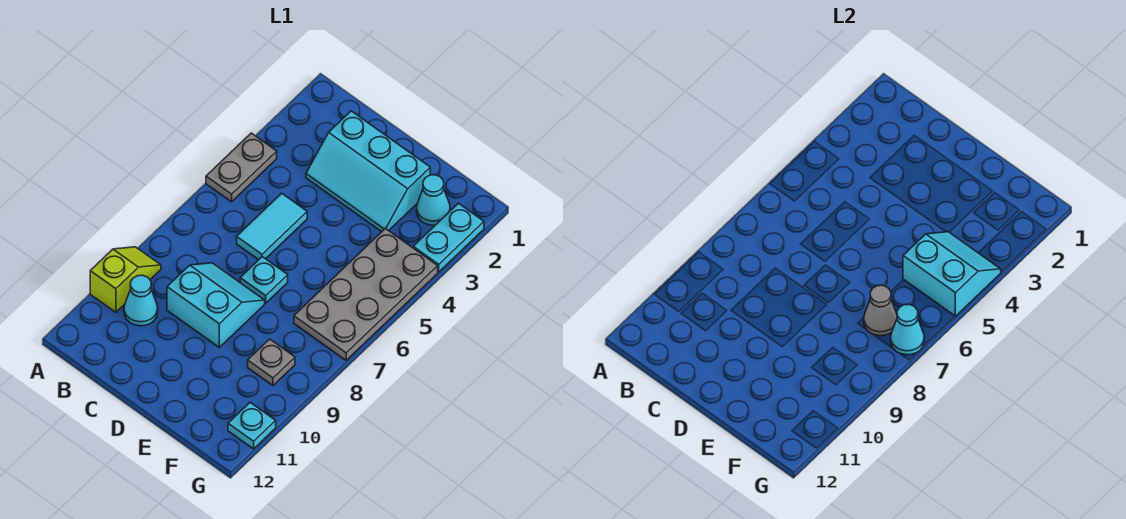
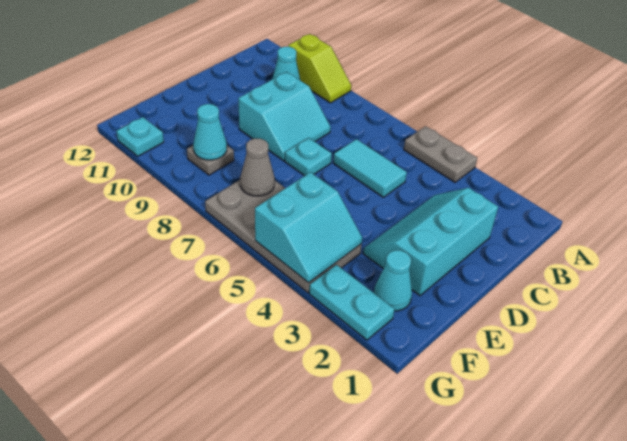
cyan cone G7 level 2 -> cyan cone F9 level 2

